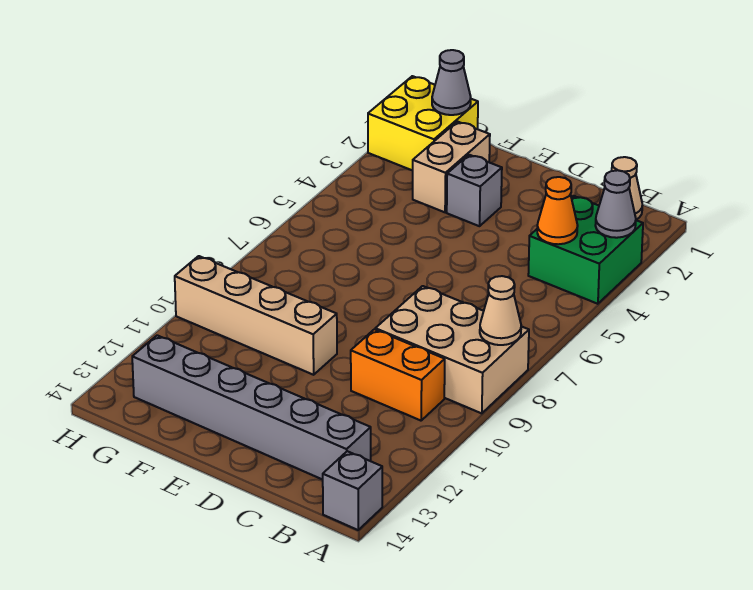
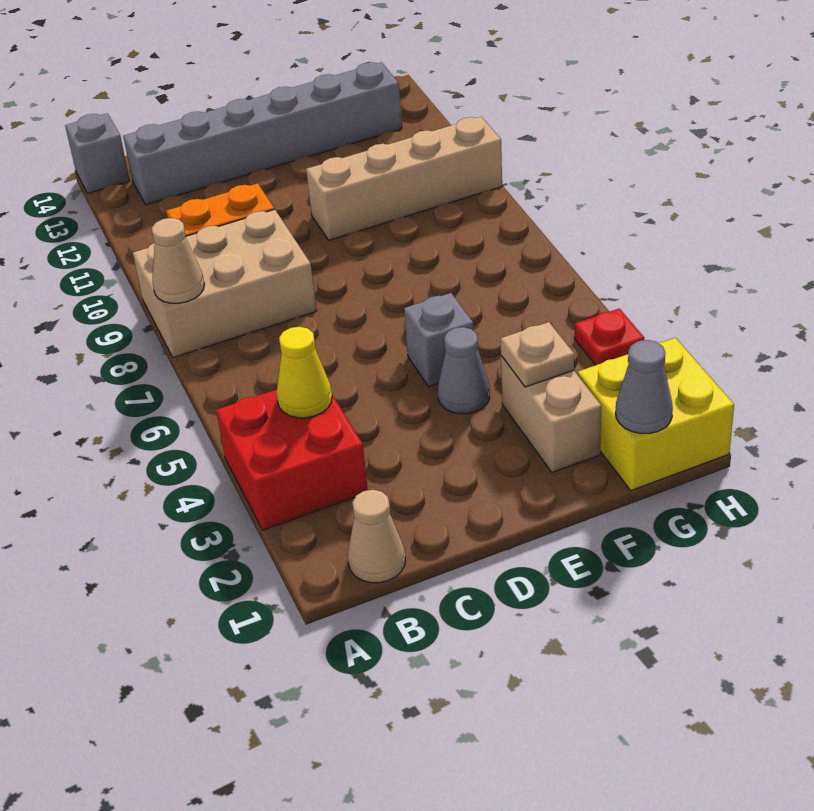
green brick A3:B4 level 1 -> red brick A3:B4 level 1
grey cone A3 level 2 -> grey cone E4 level 1
orange cone B4 level 2 -> yellow cone B4 level 2
grey brick E3 level 1 -> grey brick E5 level 1
none -> tan plate F3 level 2
none -> red plate H4 level 1

